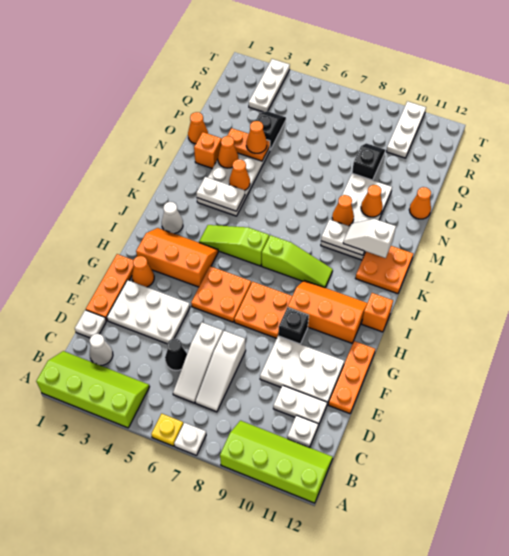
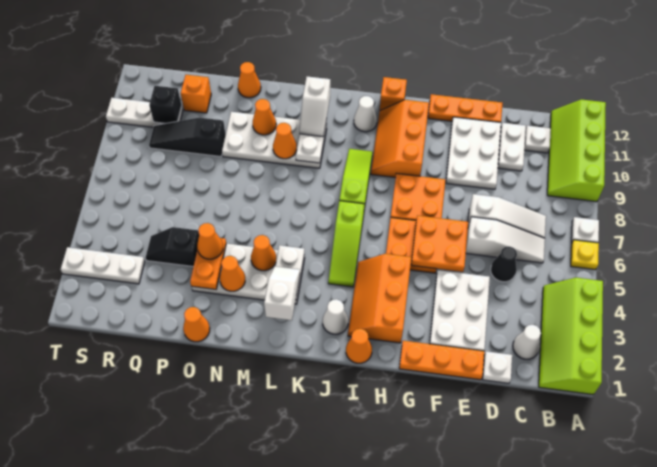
orange cone G2 level 1 -> orange cone I1 level 1
black brick G9 level 1 -> black brick R10 level 2
none -> white cone J11 level 1
orange plate K11:L12 level 1 -> orange plate F5:G6 level 2
none -> white slope L2:L3 level 3 top 2
orange brick N2 level 1 -> orange brick Q11 level 1
black slope P9:Q9 level 1 top P -> black slope P9:R9 level 1 top P

